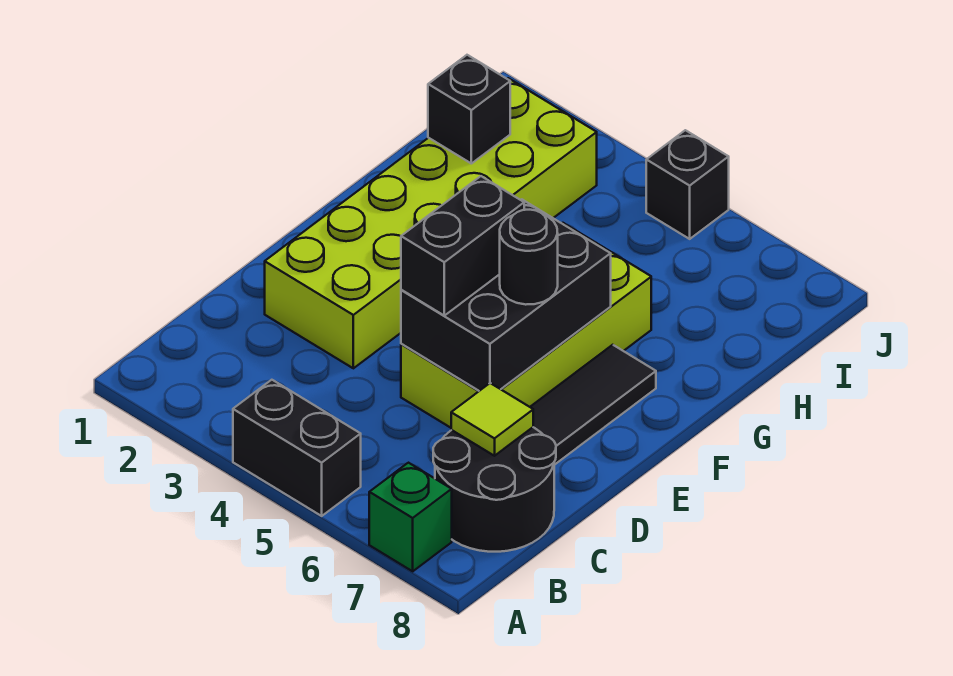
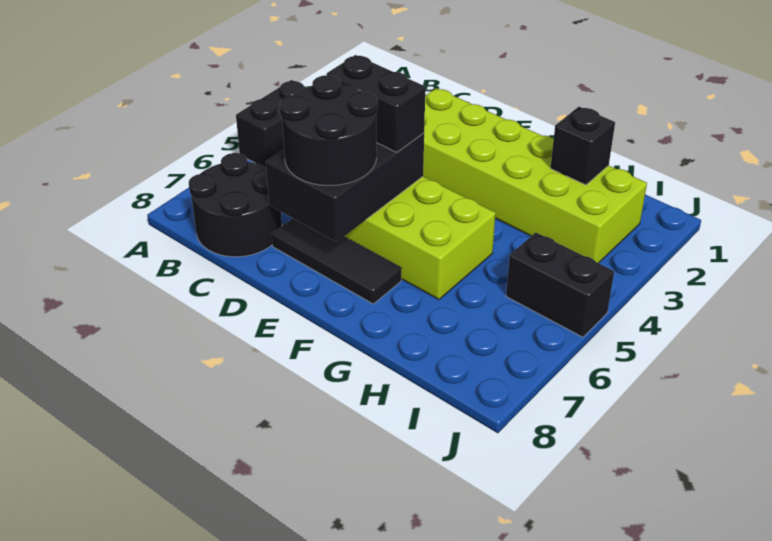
green brick A7 level 1 -> none
lime tile C7 level 2 -> none
black brick D5:F6 level 2 -> black brick D5:E7 level 2
black round brick E6 level 3 -> black round brick D6:E7 level 3
black brick J5 level 1 -> black brick I5:J5 level 1

